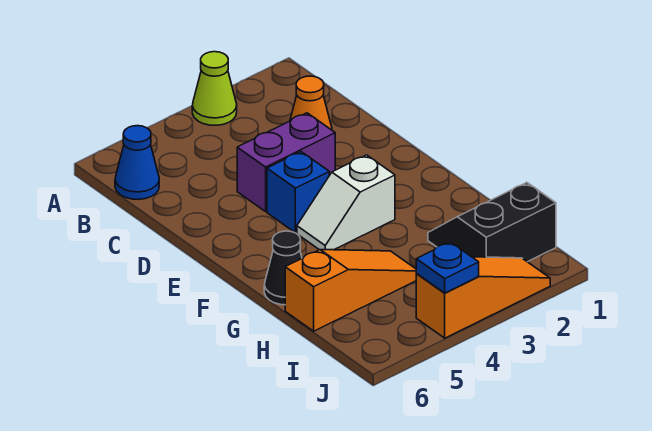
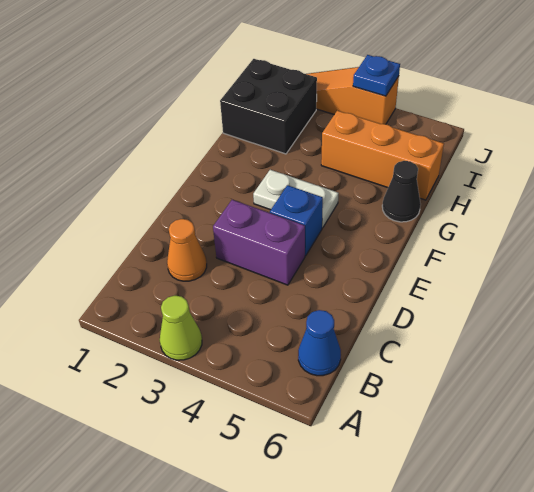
white slope F3:F4 level 1 top 3 -> white plate F3:F4 level 1
black slope H1:I2 level 1 top I -> black brick H1:I2 level 1
orange slope H4:H6 level 1 top 6 -> orange brick H4:H6 level 1

